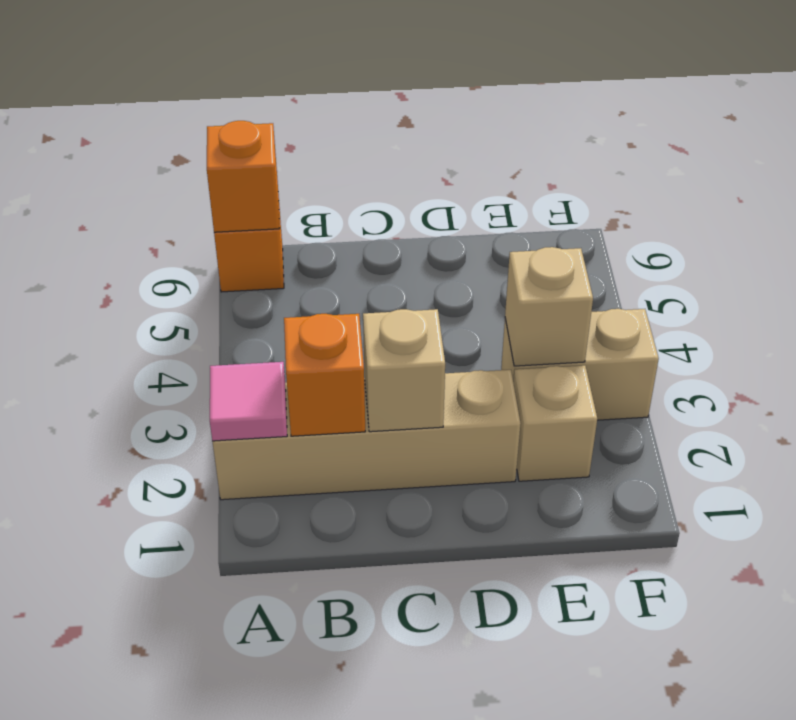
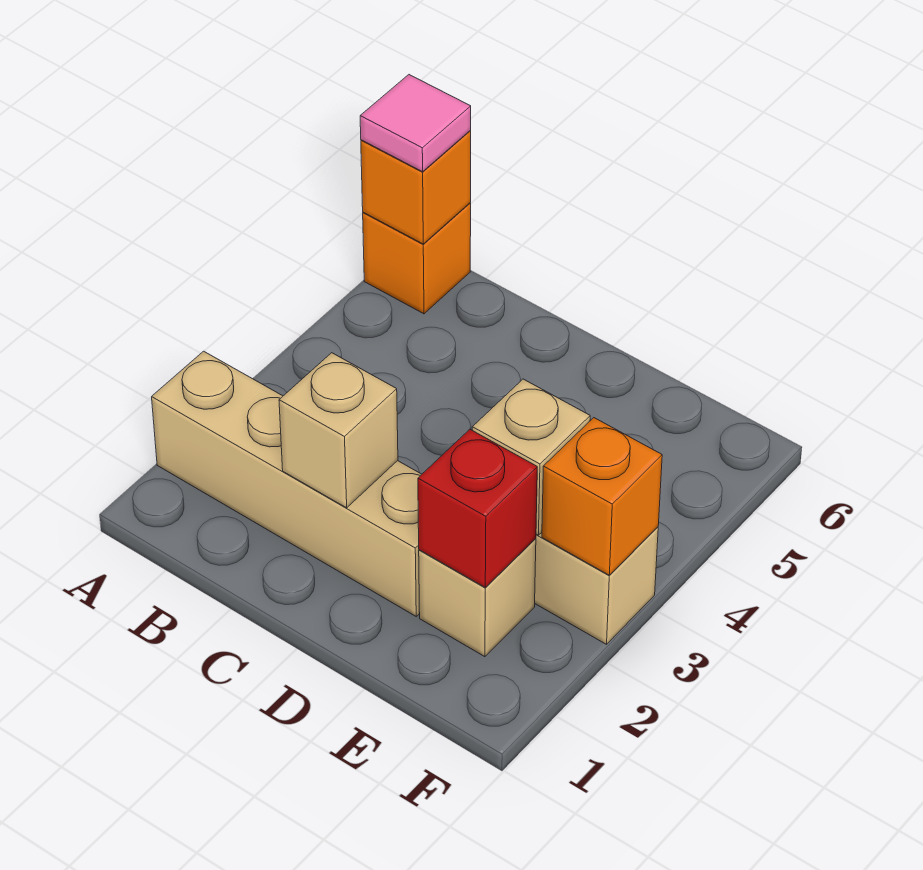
pink tile A2 level 2 -> pink tile A6 level 3
orange brick B2 level 2 -> orange brick F3 level 2
none -> red brick E2 level 2

